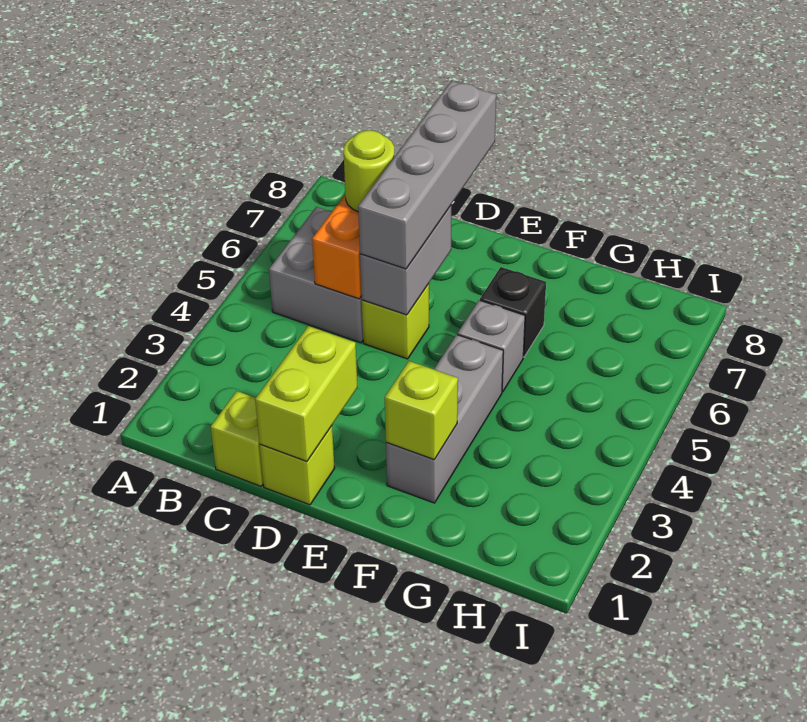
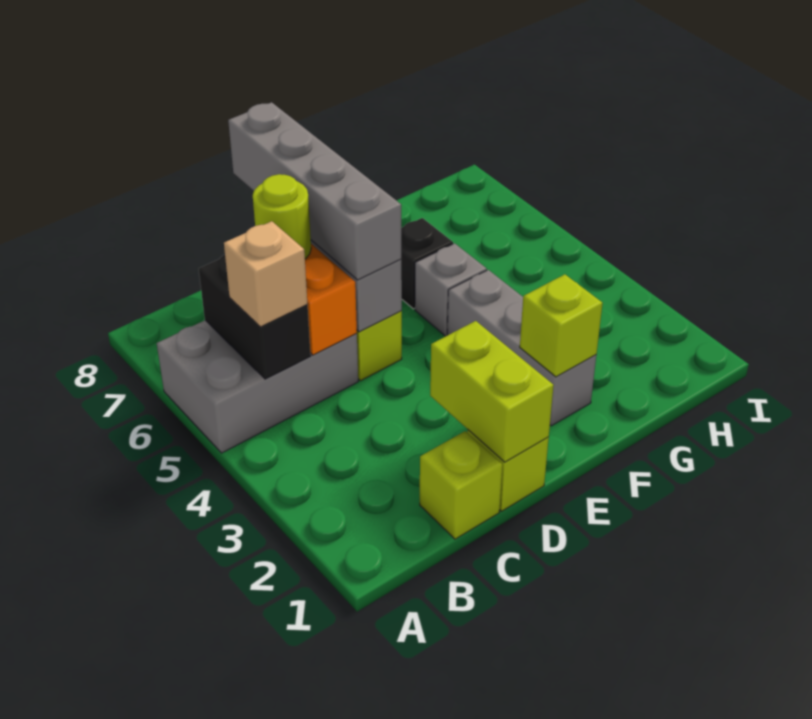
grey brick B5:C6 level 1 -> grey brick A5:C6 level 1
none -> black brick B5:B6 level 2
none -> tan brick B5 level 3

